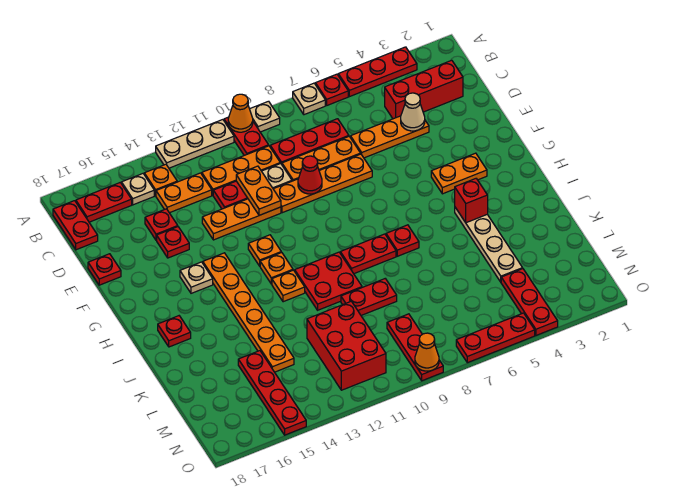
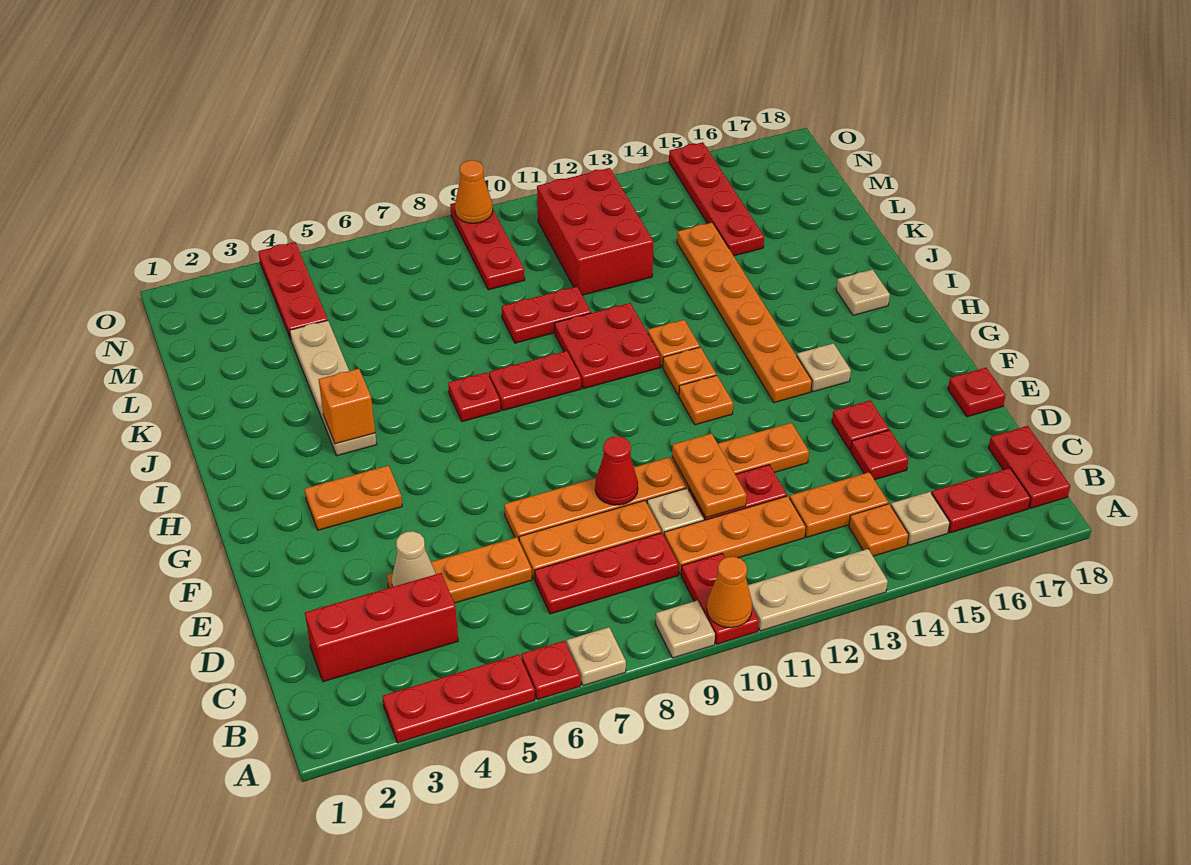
red brick I4 level 2 -> orange brick I4 level 2
red plate I17 level 1 -> tan plate I17 level 1
red plate O5:O7 level 1 -> none

